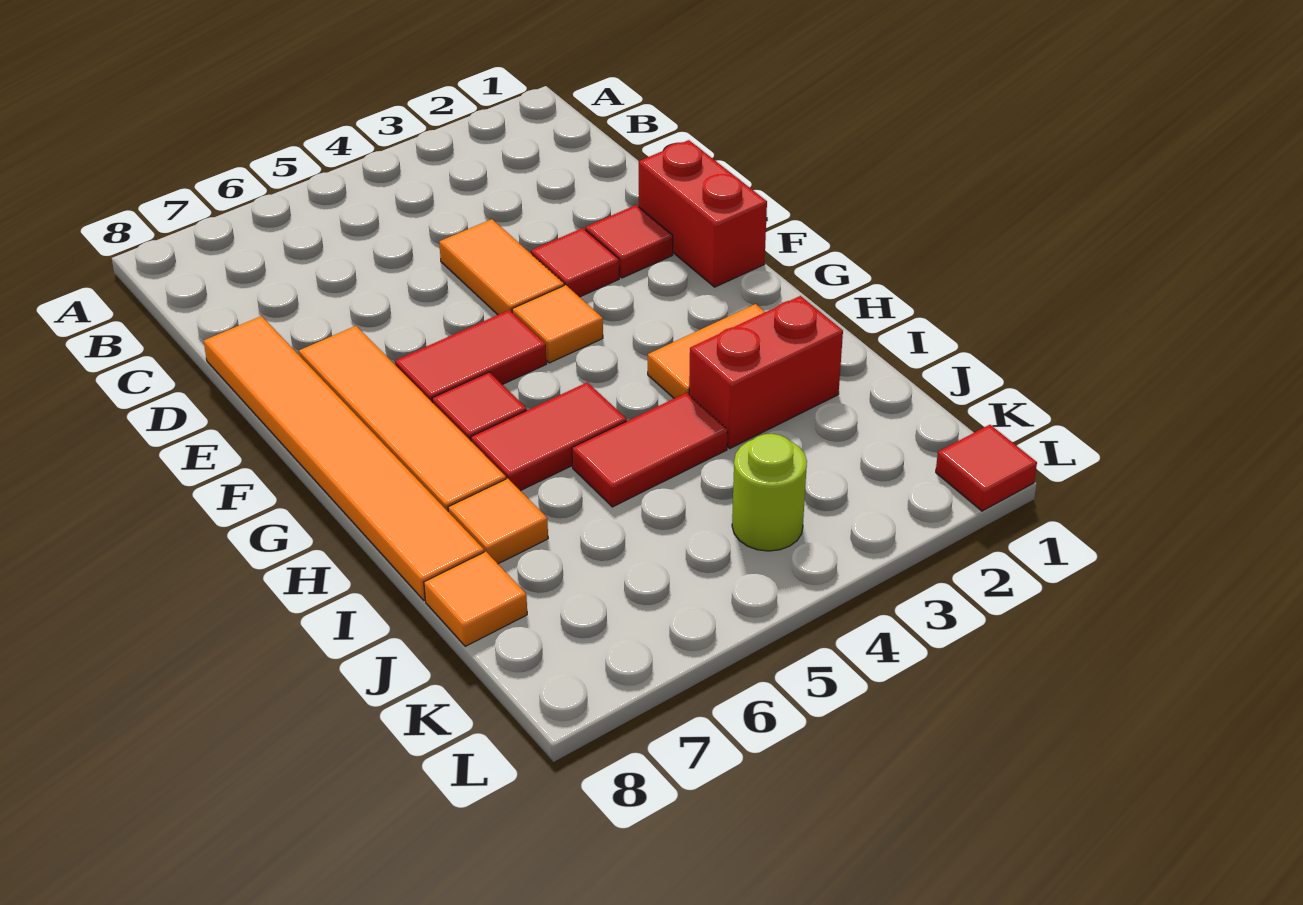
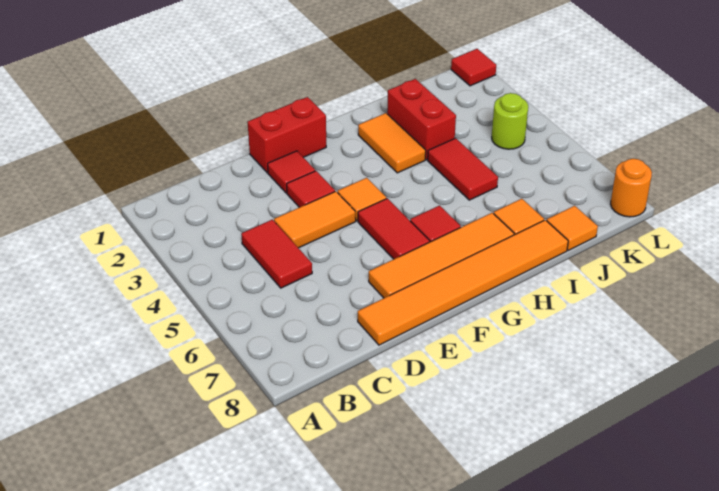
red tile H5:H6 level 1 -> red tile C4:C5 level 1
none -> orange round brick L8 level 1

